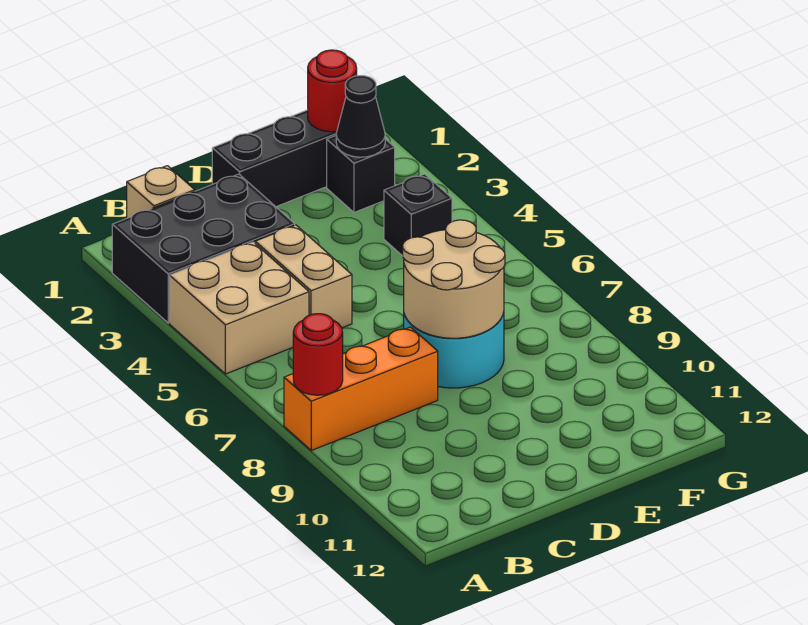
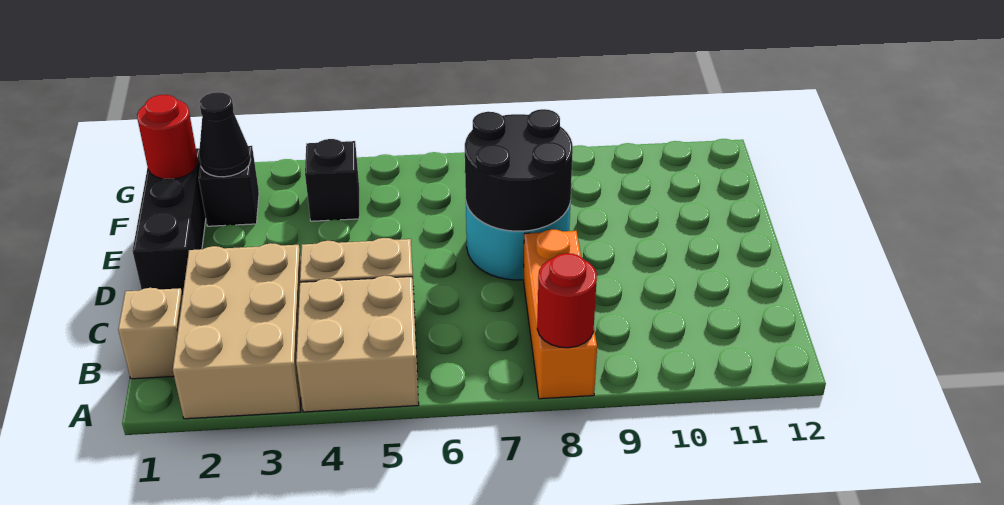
black brick A2:C3 level 1 -> tan brick A2:C3 level 1
tan round brick D7:E8 level 2 -> black round brick D7:E8 level 2

